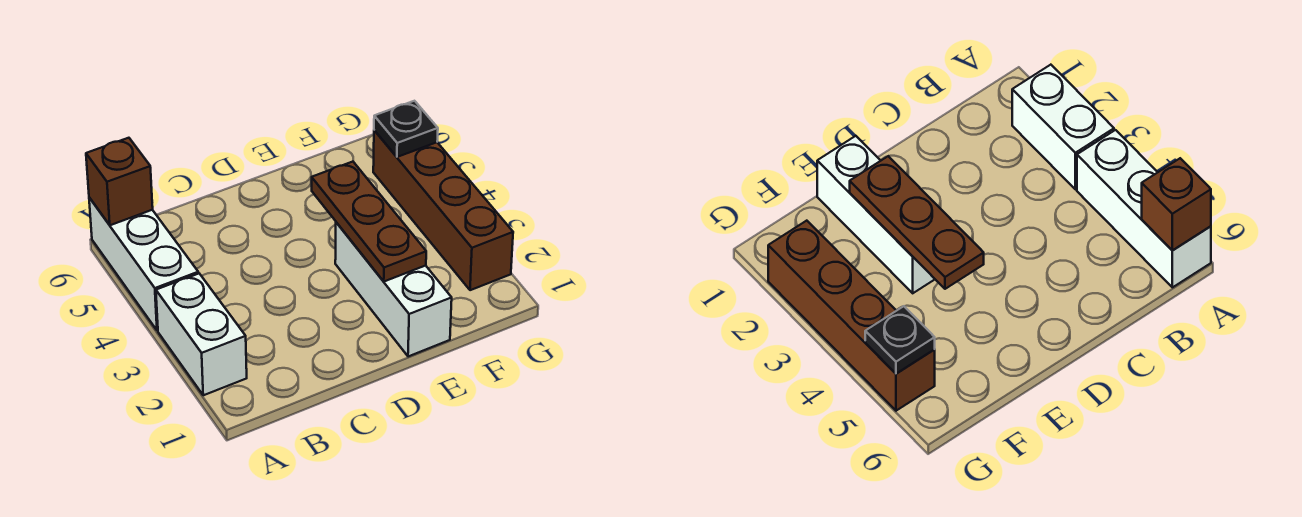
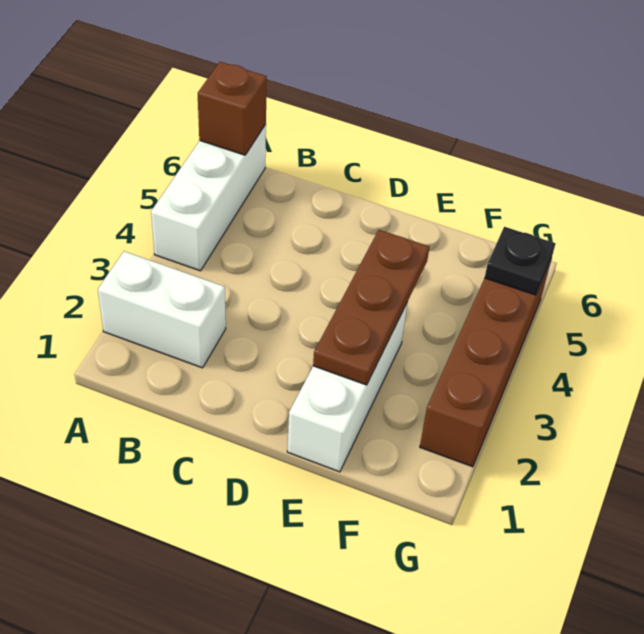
white brick A2:A3 level 1 -> white brick A2:B2 level 1

